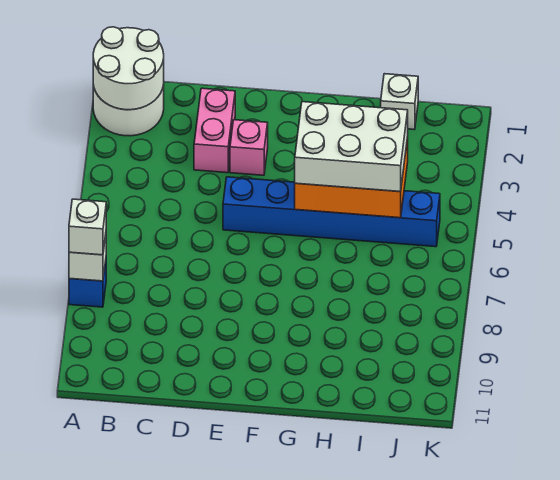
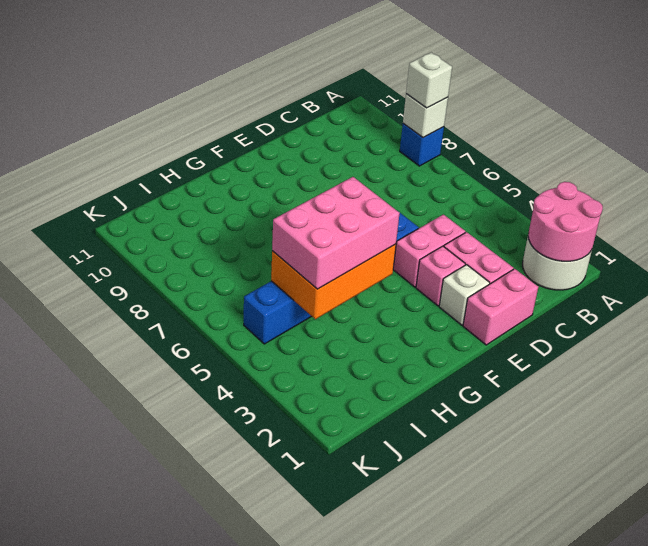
white round brick A1:B2 level 2 -> pink round brick A1:B2 level 2
none -> pink brick D1:E1 level 1
none -> pink brick D4:E4 level 1
white brick G4:I5 level 3 -> pink brick G4:I5 level 3
white brick I1 level 1 -> white brick E2 level 1

